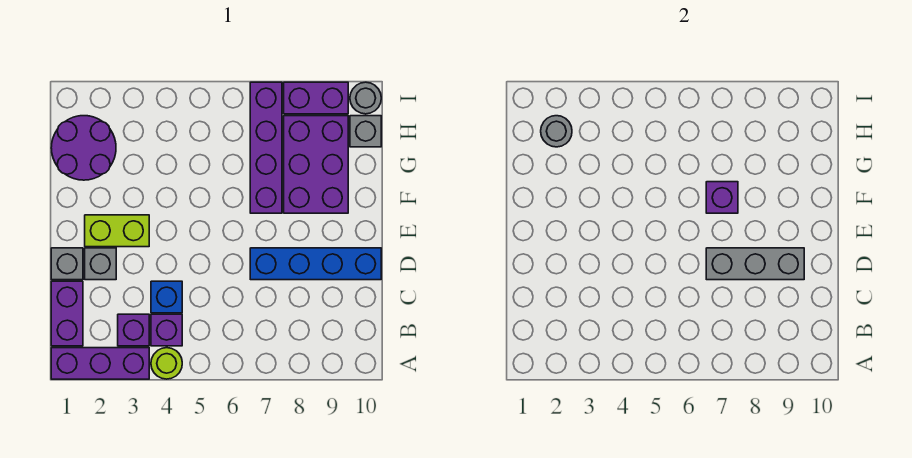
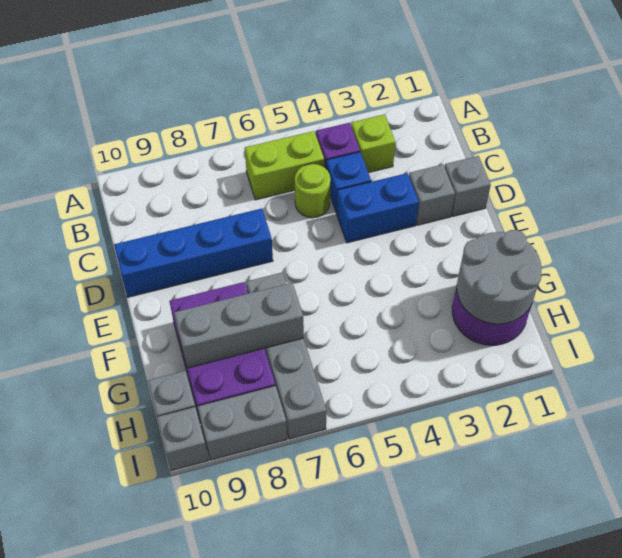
purple brick A1:A3 level 1 -> none
lime round brick A4 level 1 -> lime round brick C5 level 1
purple brick B1:C1 level 1 -> none
purple brick B3 level 1 -> lime brick B3 level 1
none -> blue brick D3:D4 level 1
grey brick D7:D9 level 2 -> grey brick G7:G9 level 2
lime brick E2:E3 level 1 -> lime brick B5:B6 level 1
purple brick F7:I7 level 1 -> grey brick F7:I7 level 1
purple brick F7 level 2 -> none
grey round brick H2 level 2 -> grey round brick G1:H2 level 2
purple brick I8:I9 level 1 -> grey brick I8:I9 level 1
grey round brick I10 level 1 -> grey brick I10 level 1

